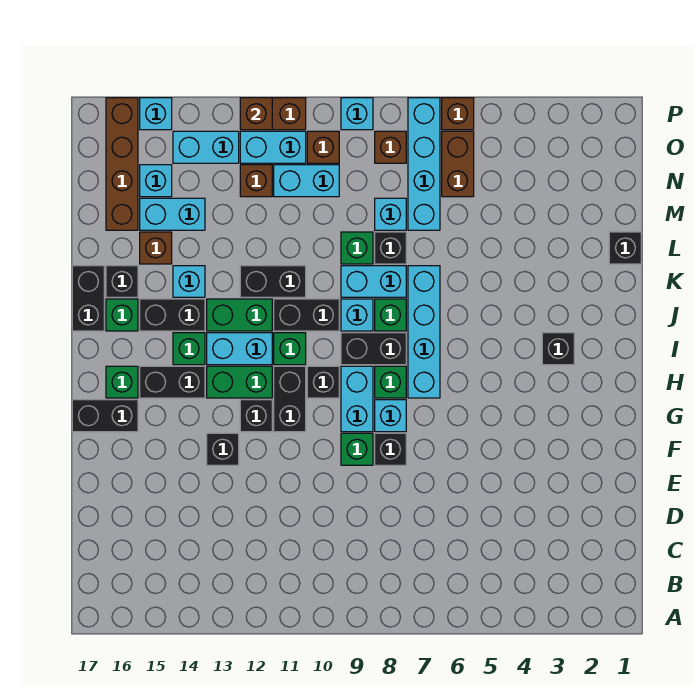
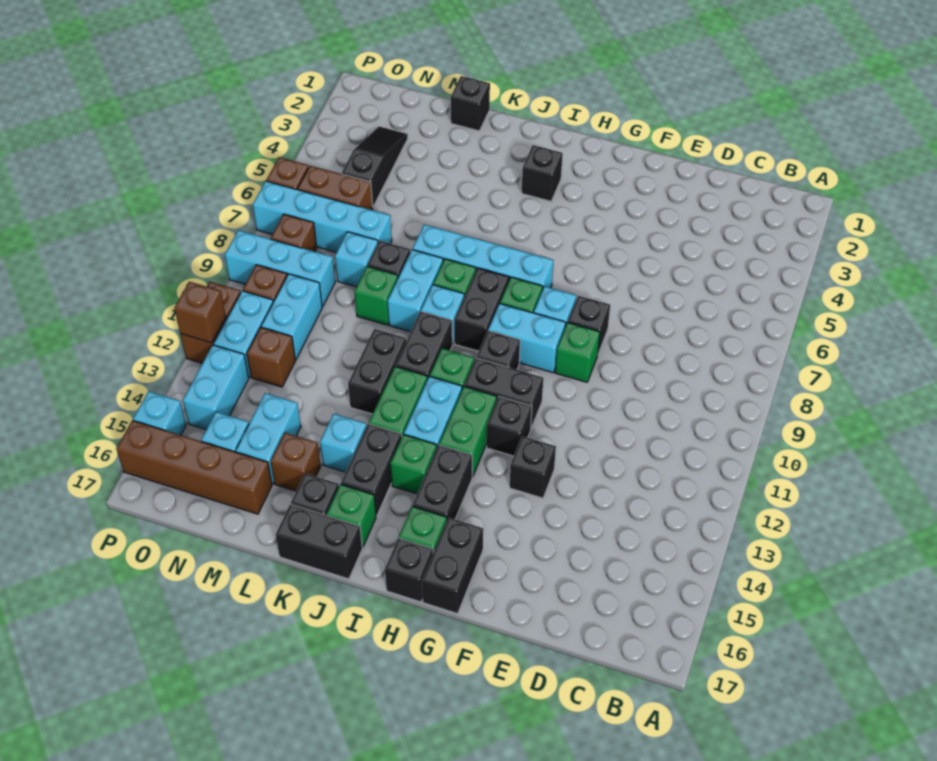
none -> black brick H17 level 1
none -> black slope N3:N5 level 1 top 5
cyan brick P9 level 1 -> cyan brick N9:P9 level 1

